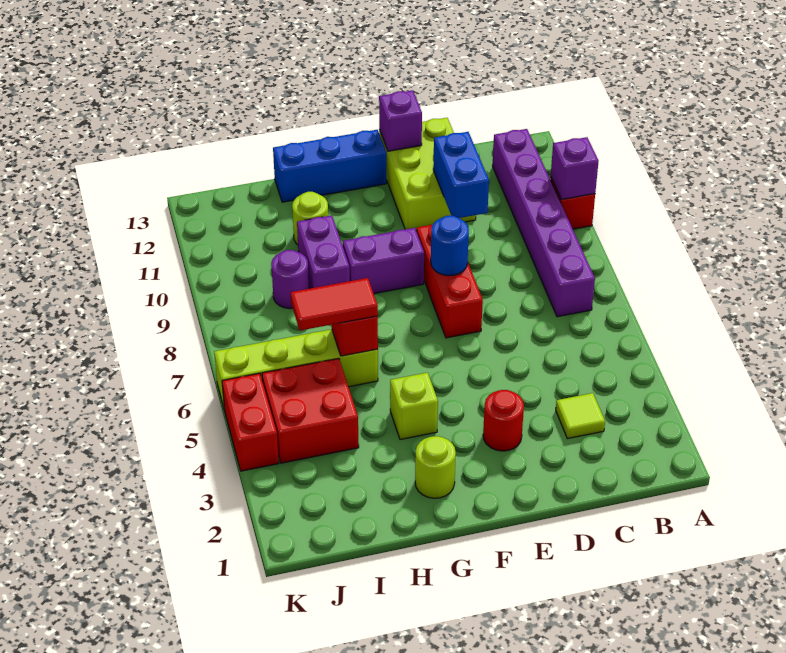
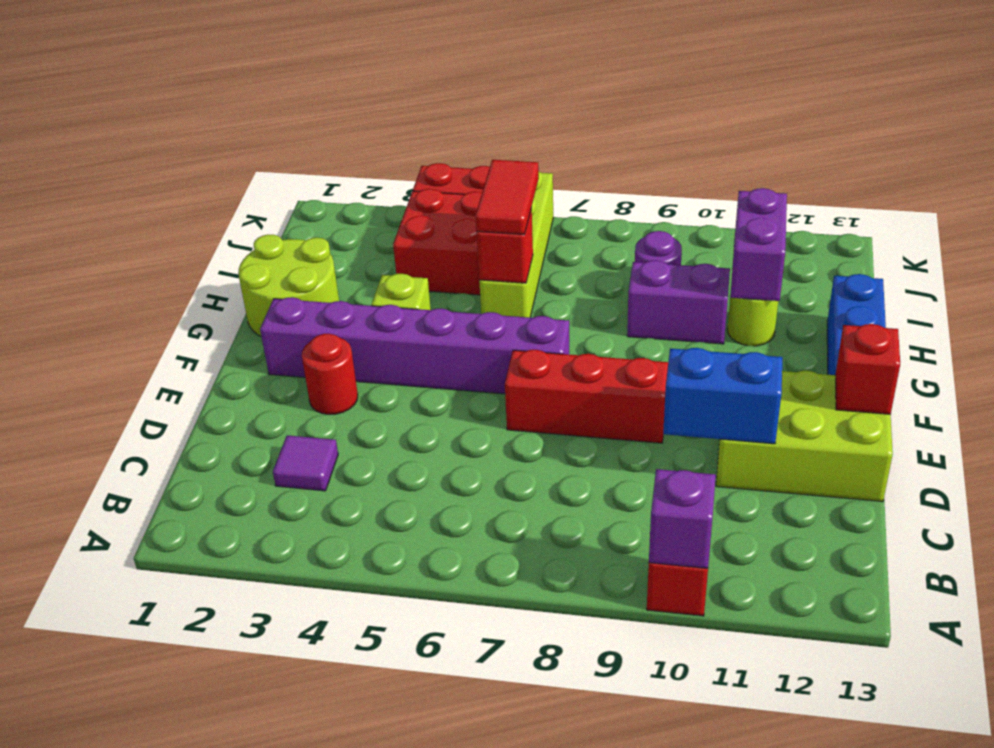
purple brick B7:B12 level 1 -> purple brick F2:F7 level 1
lime tile C3 level 1 -> purple tile C3 level 1
blue round brick E8 level 2 -> none
purple brick E13 level 2 -> red brick E13 level 2
purple brick F9:G9 level 1 -> purple brick H11:I11 level 2
lime round brick G2 level 1 -> lime round brick G1:H2 level 1

